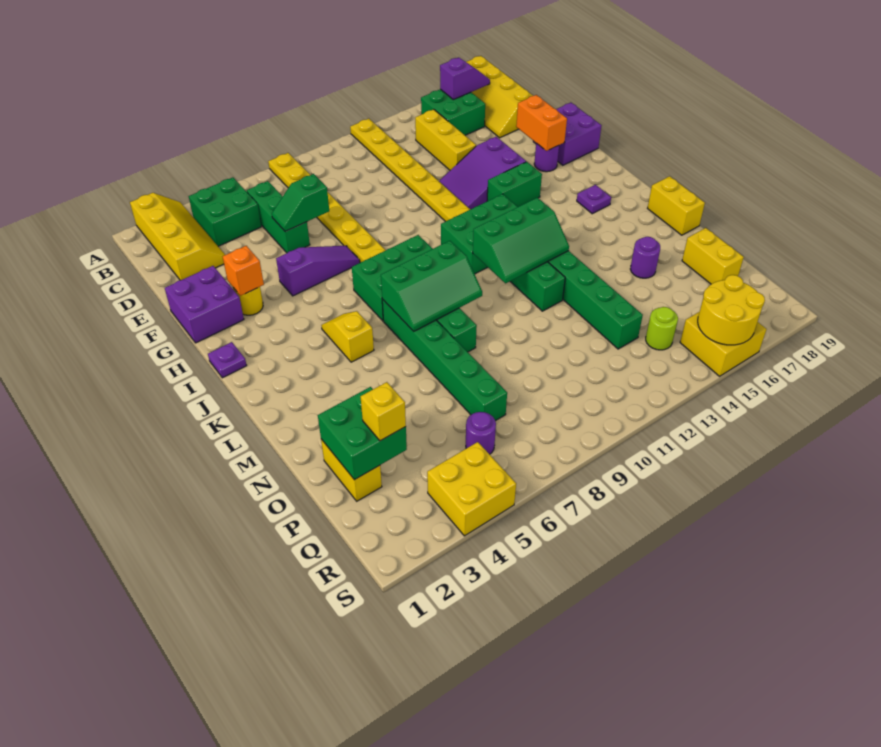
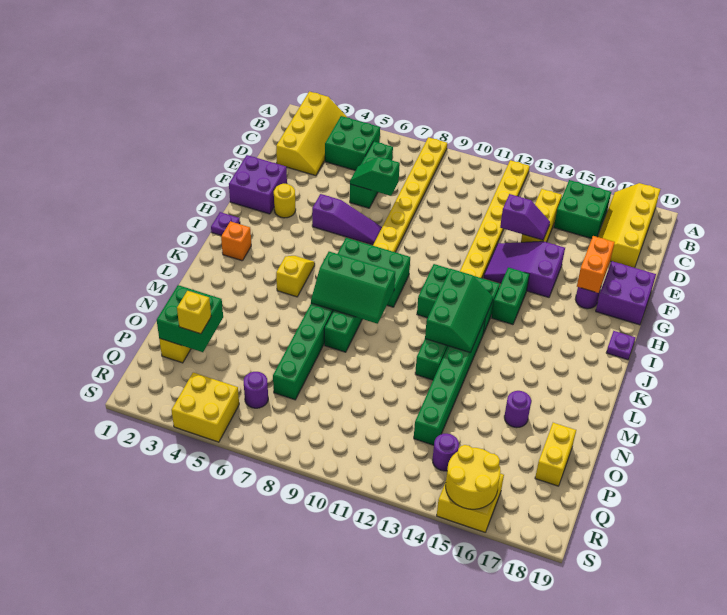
purple slope B16:B17 level 2 top 16 -> purple slope E13:E14 level 2 top 13
orange brick G3 level 2 -> orange brick J2 level 1
green brick H14:H15 level 1 -> green brick H14:I14 level 1
purple plate J17 level 1 -> purple plate I19 level 1
green slope K11:L13 level 2 top K -> green slope J12:L13 level 2 top 12
yellow brick L19:M19 level 1 -> none
lime round brick Q14 level 1 -> purple round brick Q14 level 1

